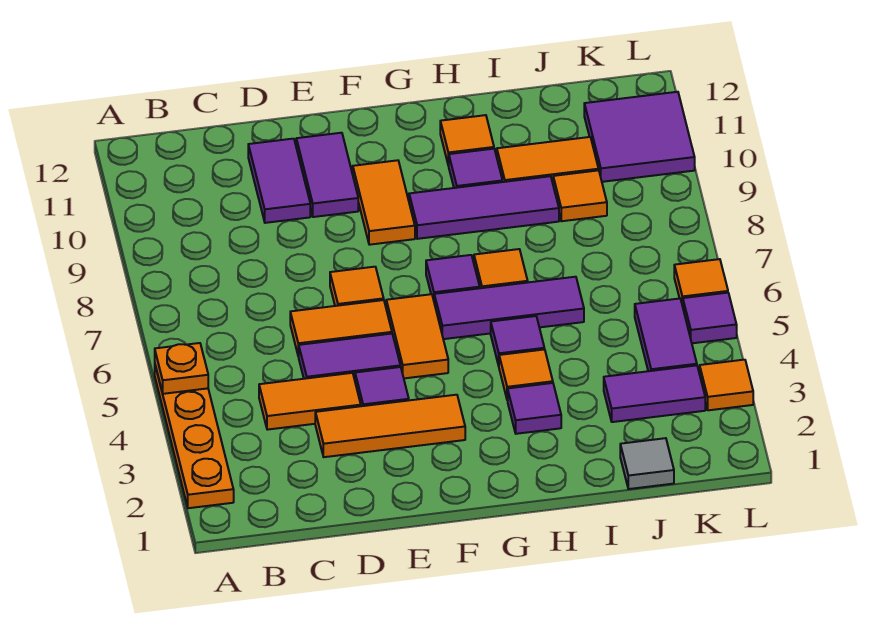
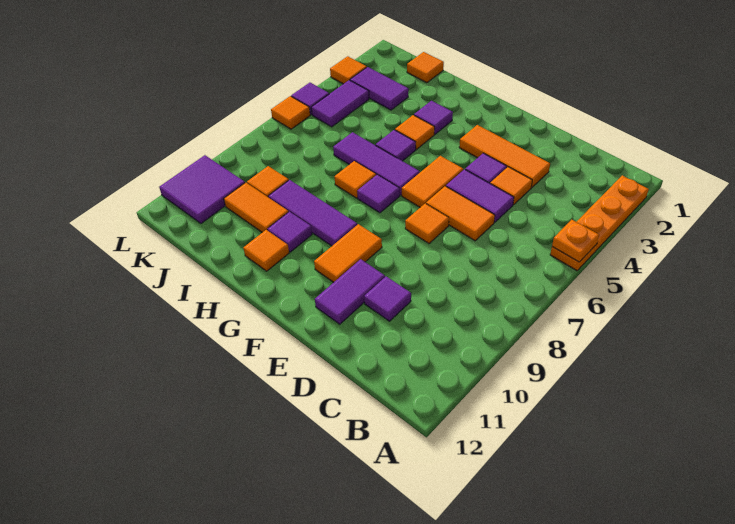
orange tile C4:D4 level 1 -> orange tile D4 level 1
purple tile D10:D11 level 1 -> purple tile D10 level 1
grey tile J1 level 1 -> orange tile J1 level 1

